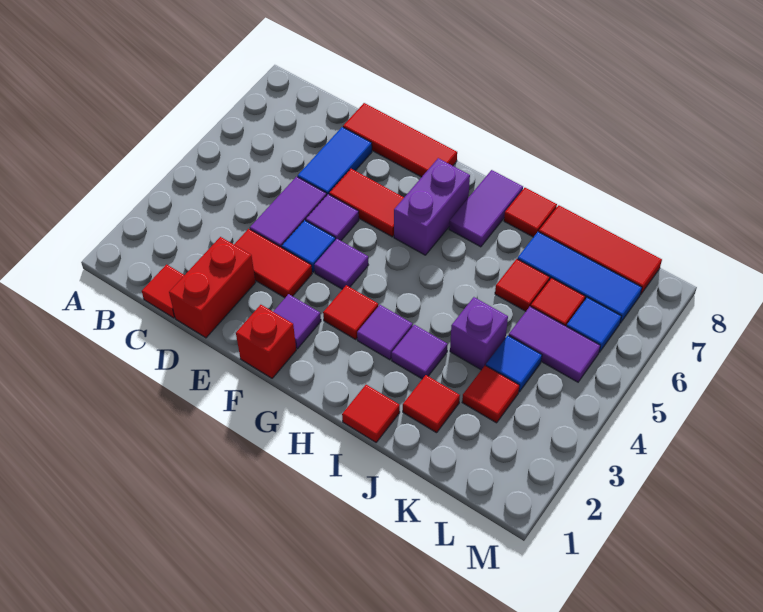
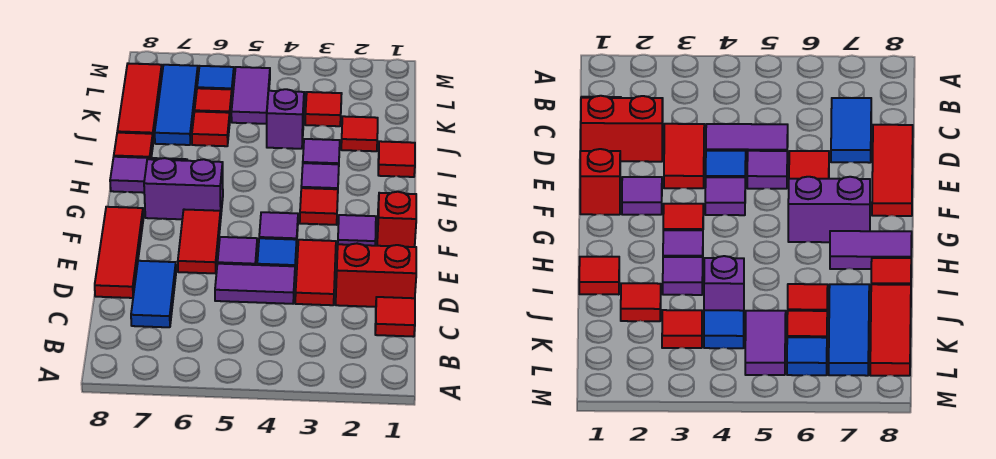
blue tile D6:D7 level 1 -> blue tile C7:D7 level 1

